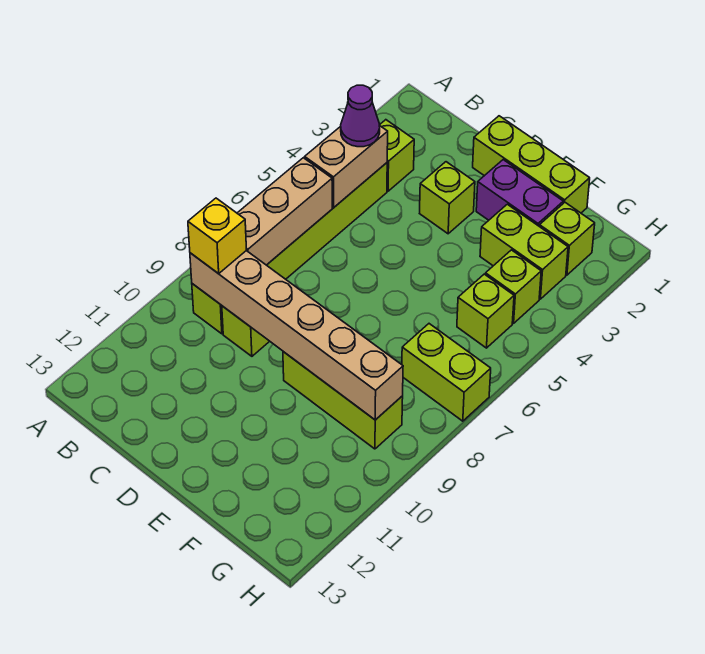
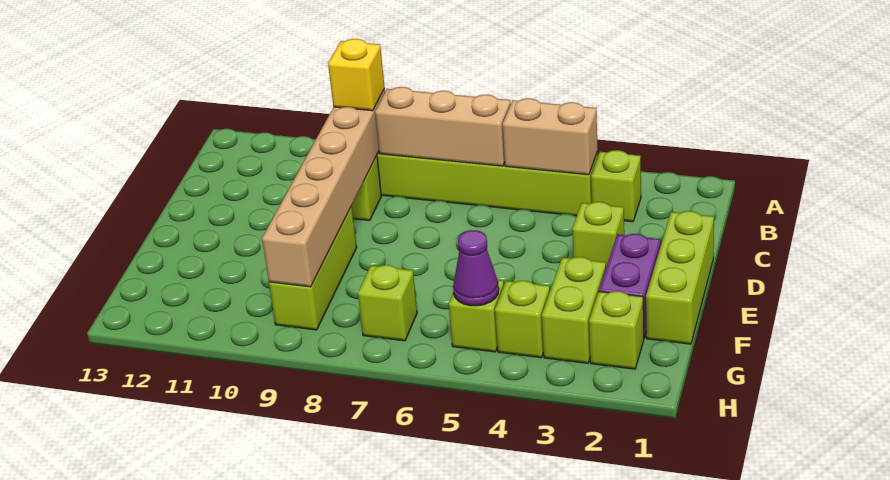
purple cone B4 level 3 -> purple cone G5 level 2
lime brick G7:H7 level 1 -> lime brick G7 level 1

